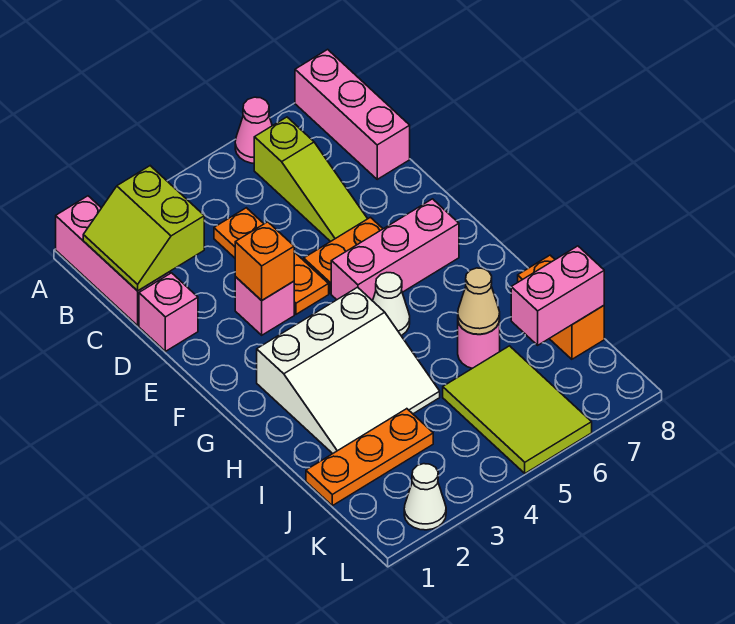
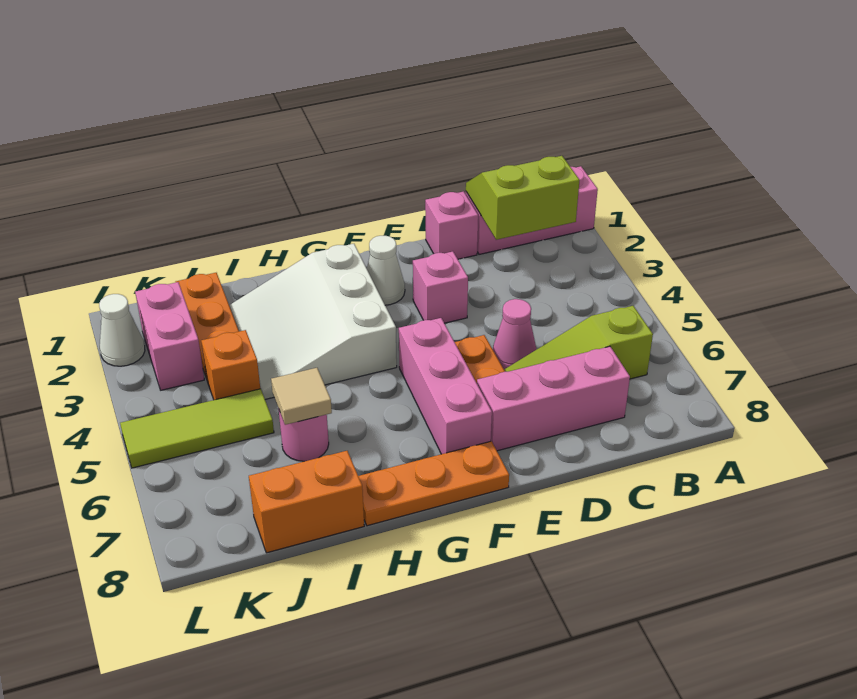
pink cone A6 level 1 -> pink cone D5 level 1
pink brick A8:C8 level 1 -> pink brick C7:E7 level 1
orange plate C4:E4 level 1 -> orange plate F8:H8 level 1
orange brick E3 level 2 -> orange brick J4 level 1
white cone G5 level 1 -> white cone F2 level 1
tan cone I6 level 2 -> tan tile I6 level 2
lime tile J5:L6 level 1 -> lime tile J5:L5 level 1
pink brick J7:J8 level 2 -> pink brick K2:K3 level 1

